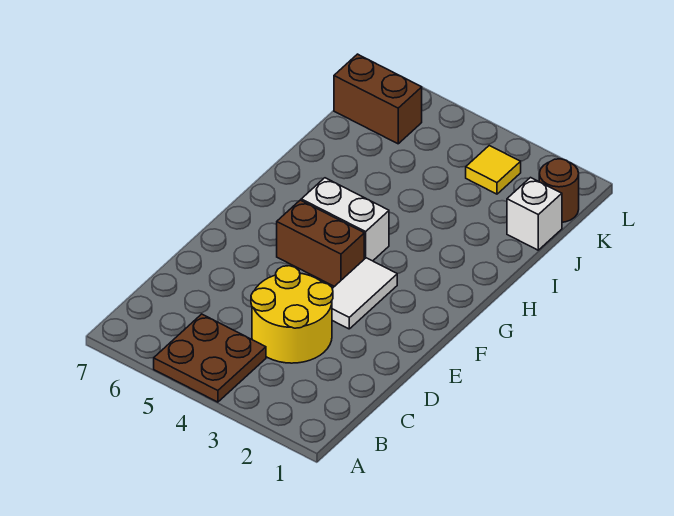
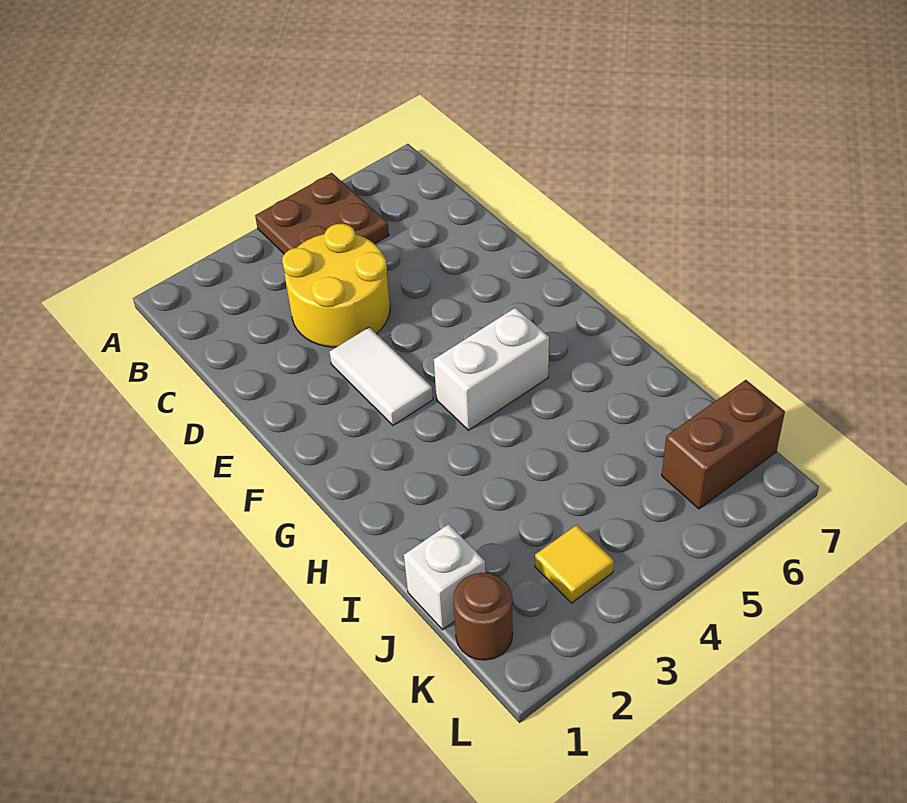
brown brick F4:F5 level 1 -> none

